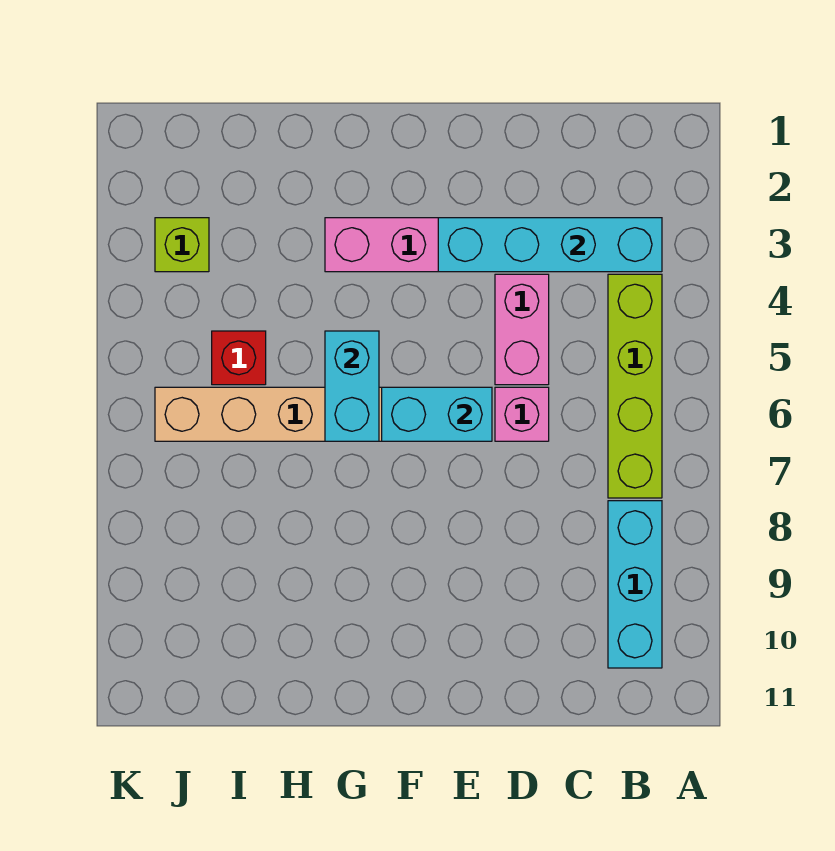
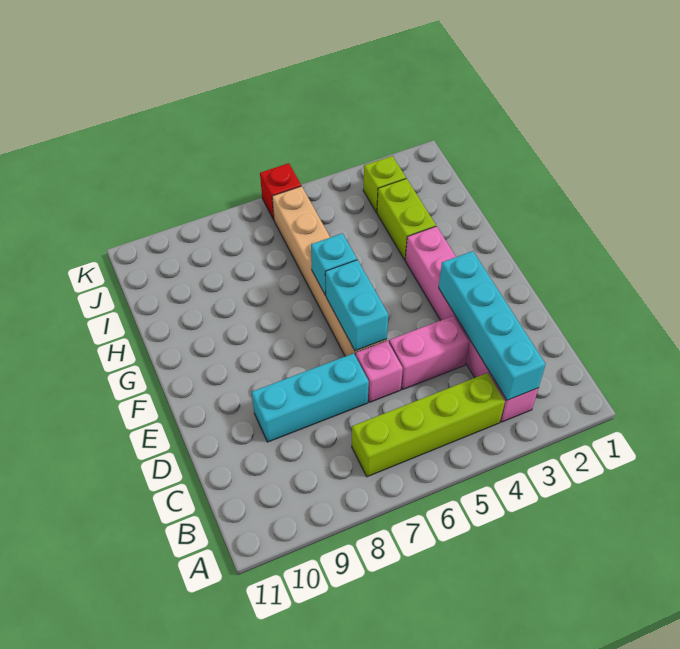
cyan brick B8:B10 level 1 -> cyan brick D7:D9 level 1
cyan brick G5:G6 level 2 -> cyan brick G6 level 2
none -> lime brick H3:I3 level 1
red brick I5 level 1 -> red brick K6 level 1

